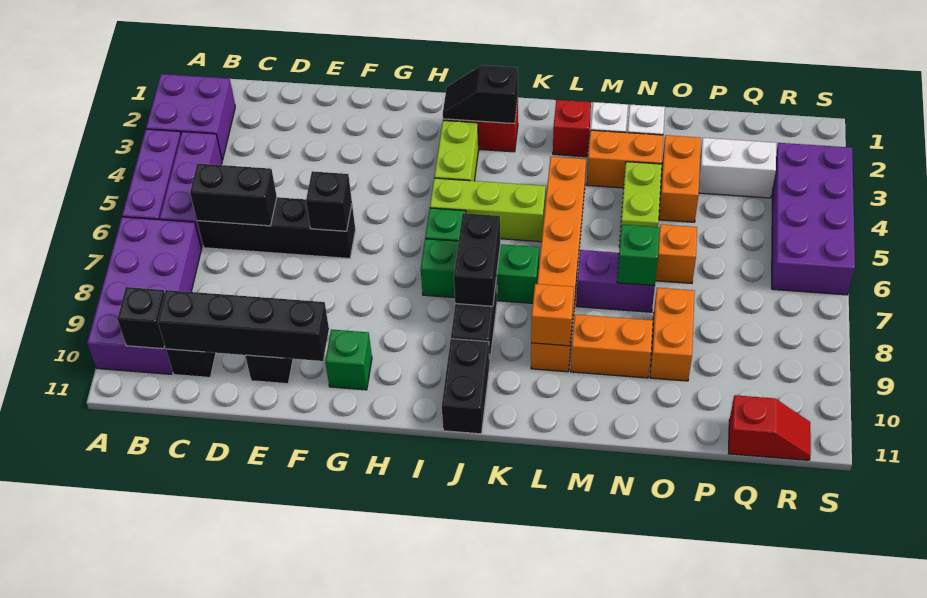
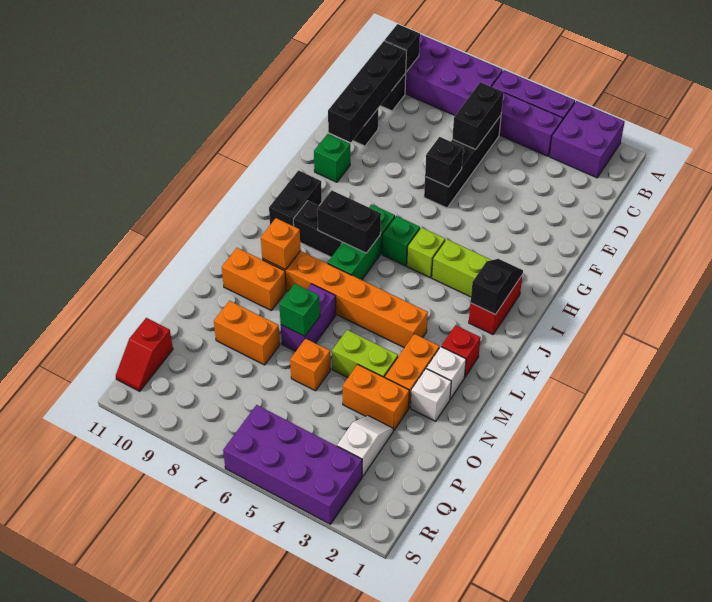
lime brick I5:K5 level 1 -> lime brick I5 level 1
black brick J10:J11 level 1 -> black brick I10:J10 level 1
orange brick M9:N9 level 1 -> orange brick M9:M10 level 1
white brick P3:Q3 level 1 -> white slope P3:Q3 level 1 top Q

